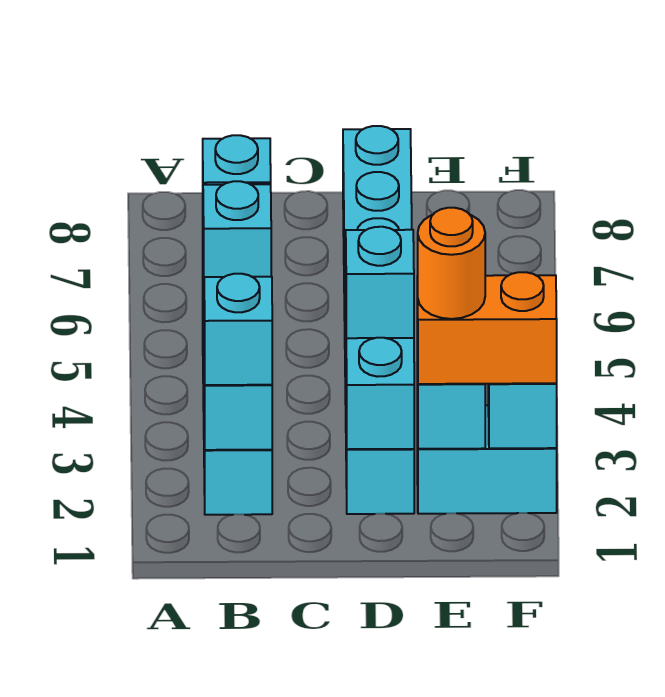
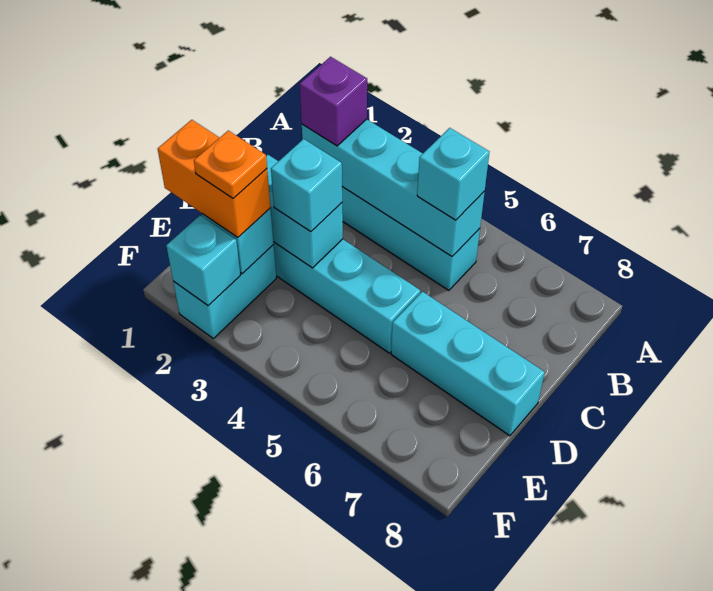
cyan brick B2 level 3 -> purple brick B2 level 3
cyan brick B4 level 3 -> none
orange brick E2:F2 level 3 -> orange brick E1:E2 level 3
orange round brick E2 level 4 -> orange plate E2 level 4

